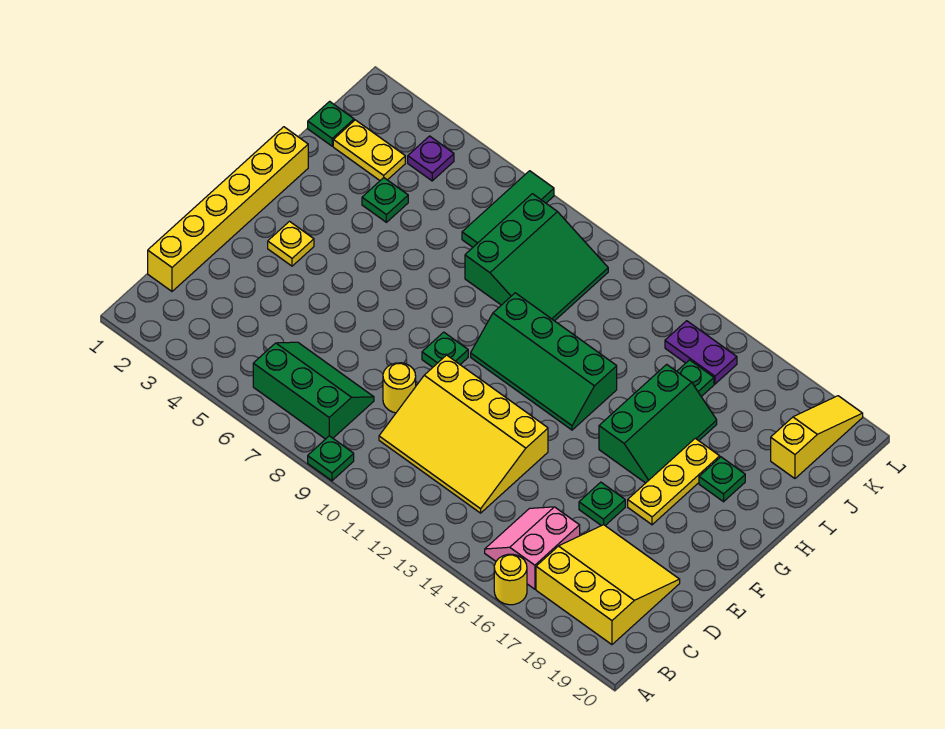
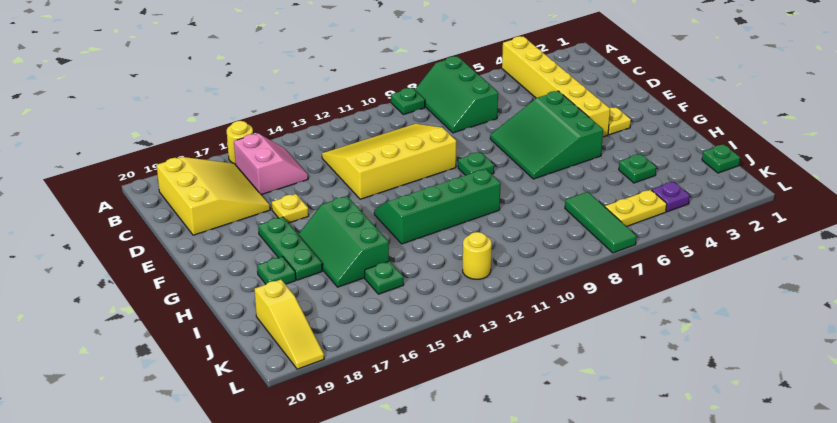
green slope B6:C8 level 1 top B -> green slope A7:C8 level 1 top 7
yellow slope B17:D19 level 1 top B -> yellow slope B17:D19 level 1 top 19
yellow brick C1:H1 level 1 -> yellow brick A4:F4 level 1
yellow round brick D9 level 1 -> yellow round brick K12 level 1
green plate E16 level 1 -> yellow plate E16 level 1
yellow plate F17:H17 level 1 -> green plate F17:H17 level 1
green slope I8:K10 level 1 top 8 -> green slope E5:G7 level 1 top 5
yellow plate J2:J3 level 1 -> yellow plate K5:K6 level 1
purple plate K14:K15 level 1 -> none

